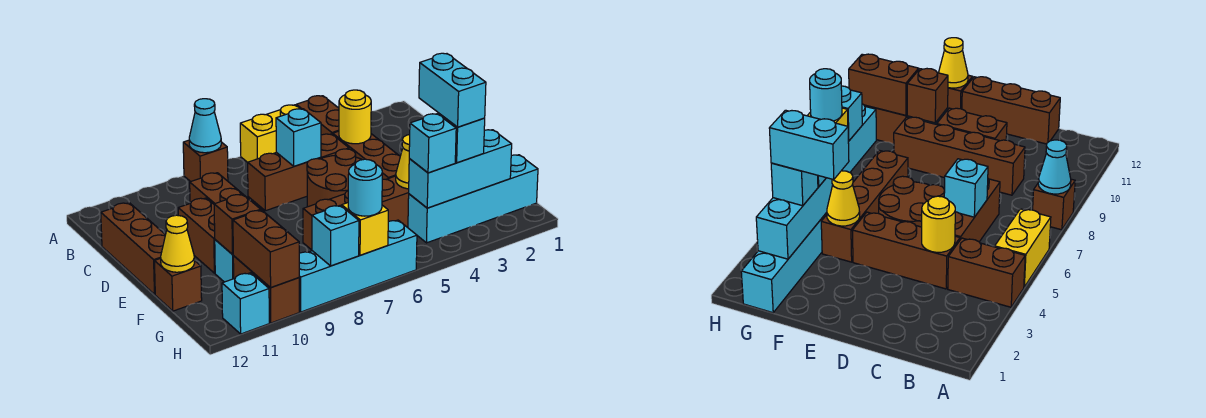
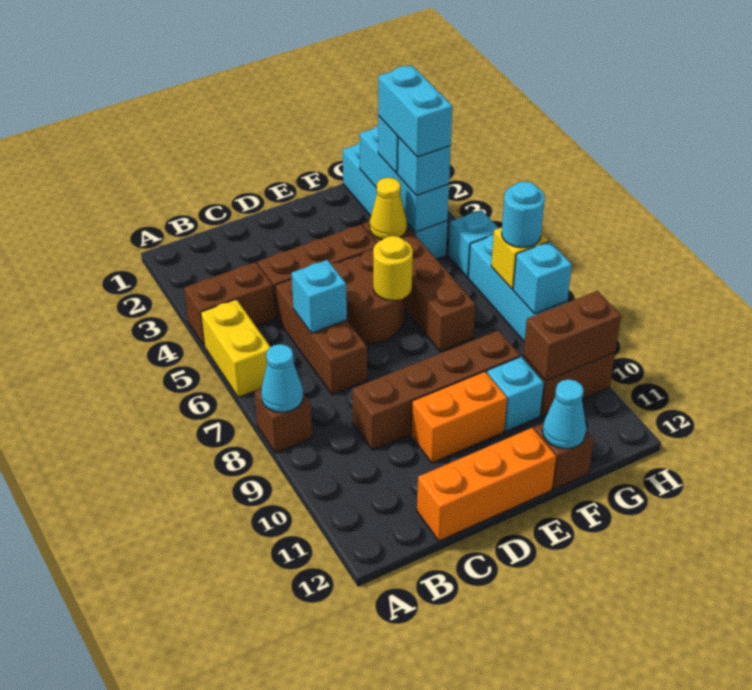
yellow round brick C4 level 2 -> yellow round brick E6 level 2
brown brick C12:E12 level 1 -> orange brick C12:E12 level 1
brown brick D10:E10 level 1 -> orange brick D10:E10 level 1
cyan brick F3:G3 level 4 -> cyan brick G3:G4 level 4
brown brick F10 level 2 -> none
yellow cone F12 level 2 -> cyan cone F12 level 2
cyan brick H11 level 1 -> cyan brick H5 level 1

